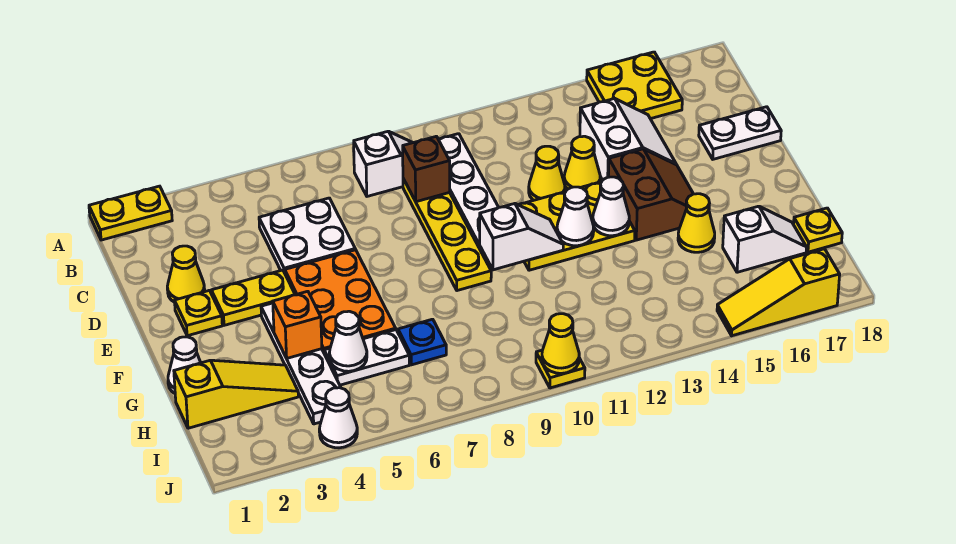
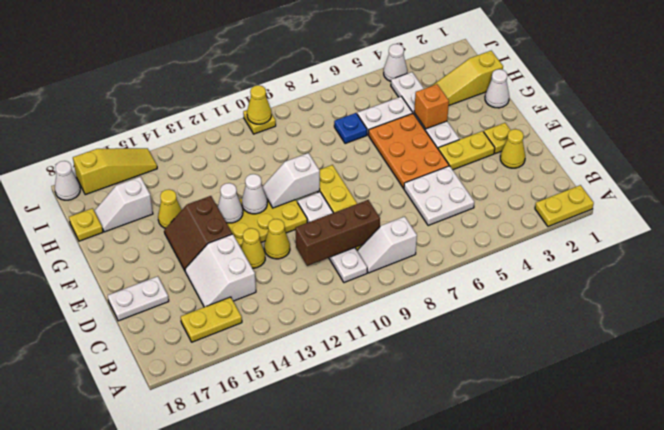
yellow plate A15:B16 level 1 -> yellow plate B15:B16 level 1
brown brick C9 level 2 -> brown brick C9:C11 level 2
white cone H5 level 2 -> white cone J18 level 1

